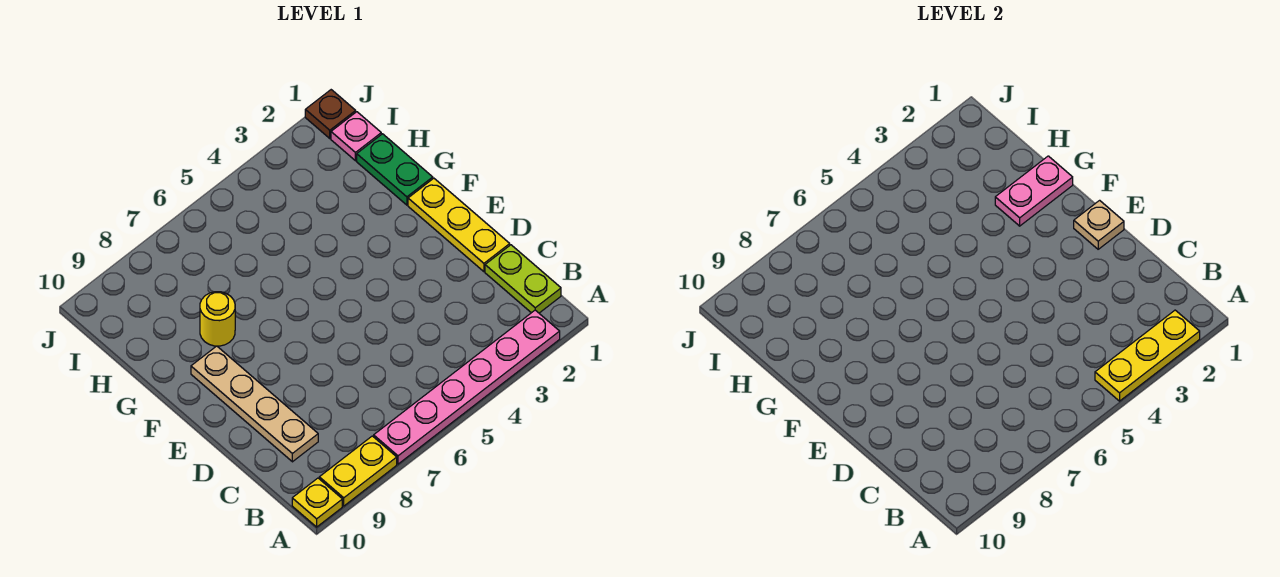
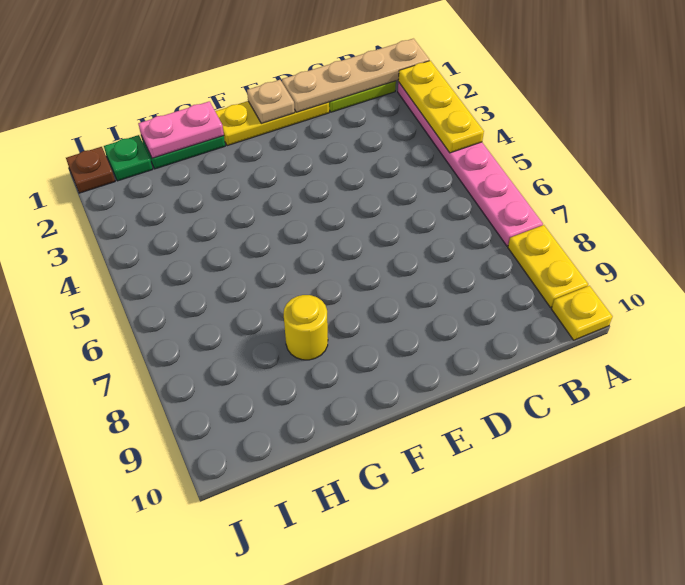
tan plate C9:F9 level 1 -> tan plate A1:D1 level 2
pink plate G1:G2 level 2 -> pink plate G1:H1 level 2
pink plate I1 level 1 -> green plate I1 level 1

